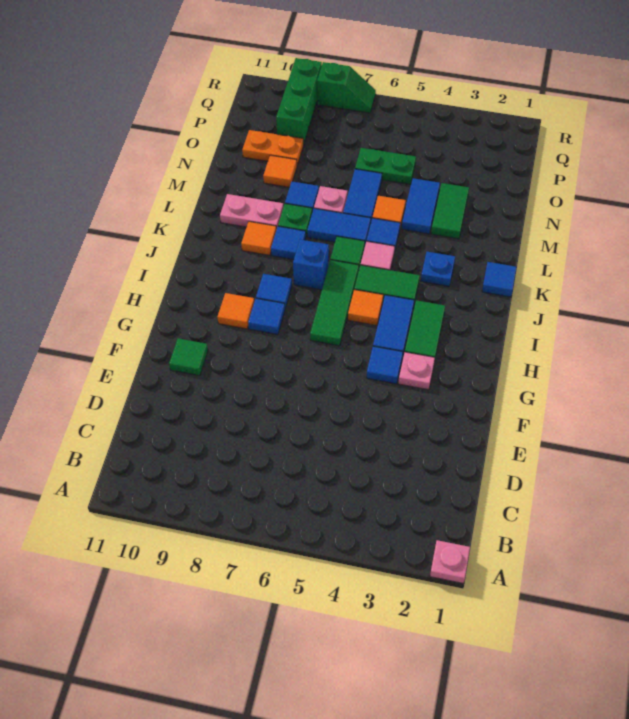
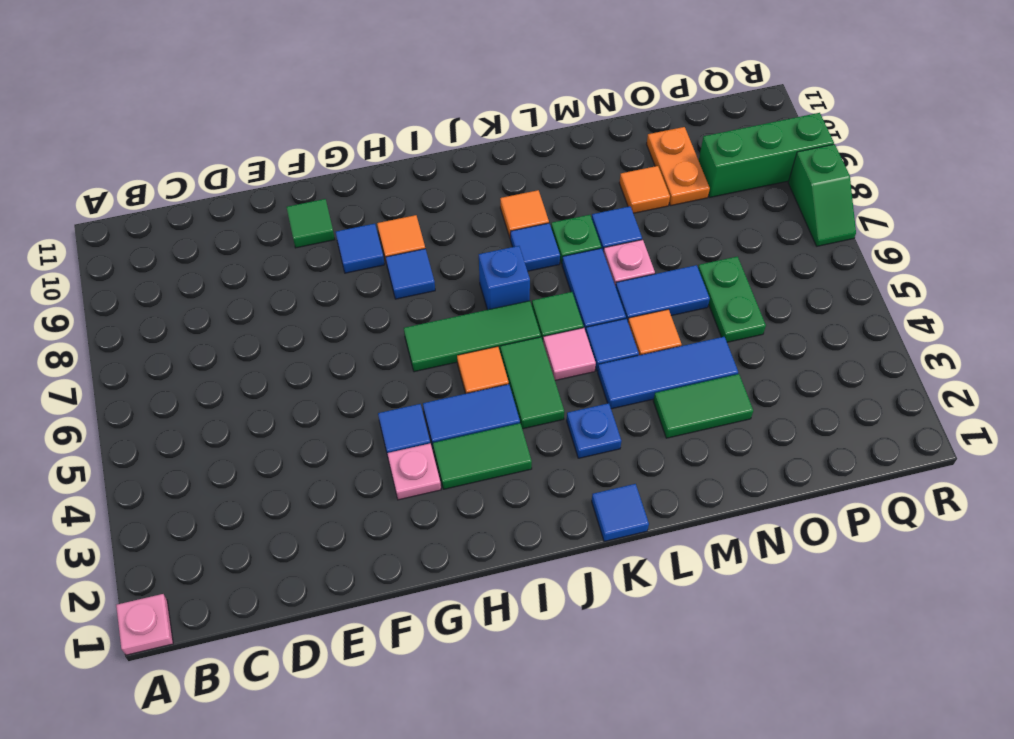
blue tile I8 level 1 -> blue tile G9 level 1
pink plate L9:L10 level 1 -> none
blue tile M4:N4 level 1 -> blue tile L4:N4 level 1

